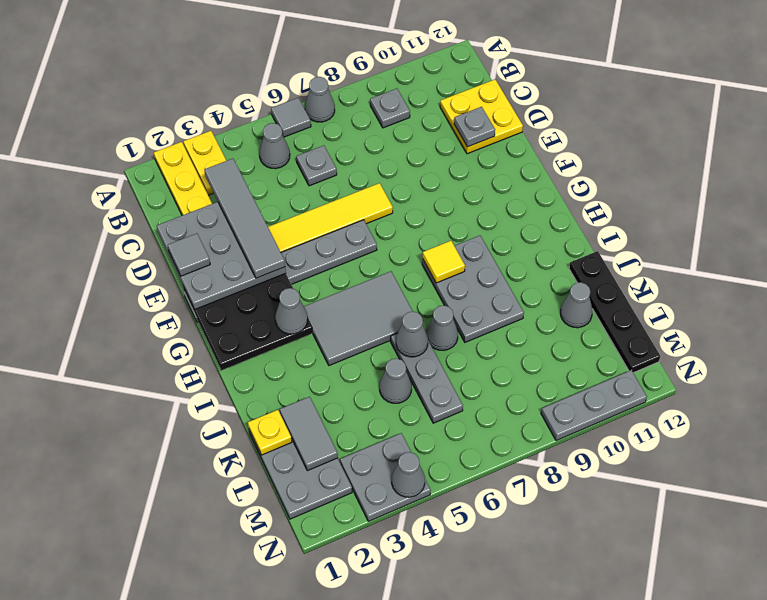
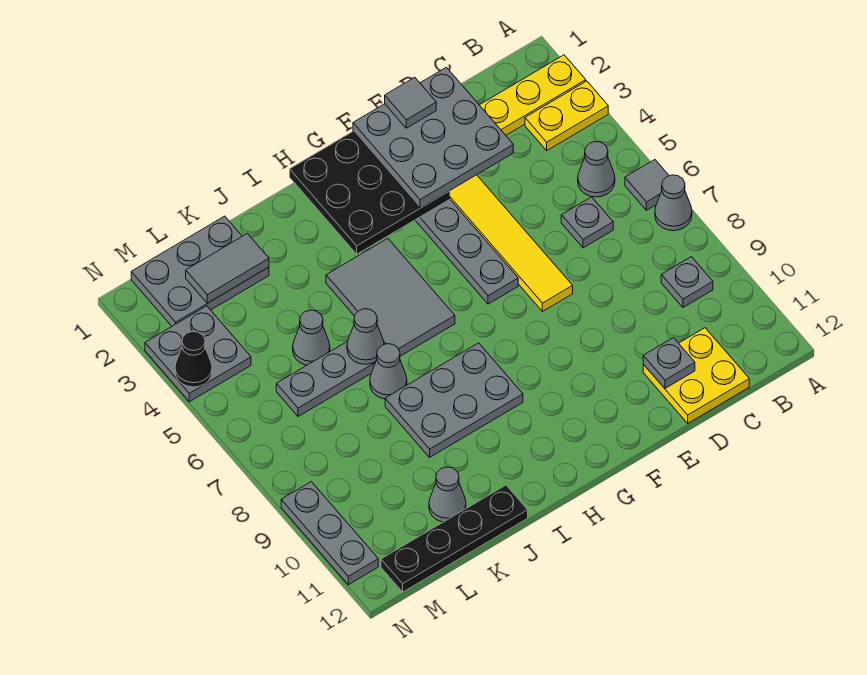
grey tile C3:F3 level 4 -> none
grey cone H3 level 3 -> none
yellow tile H8 level 2 -> none
yellow plate K1 level 2 -> none
grey cone N4 level 2 -> black cone N4 level 2

